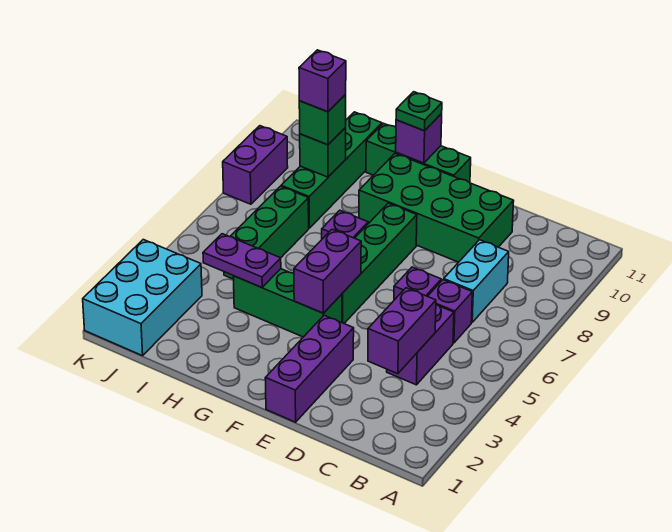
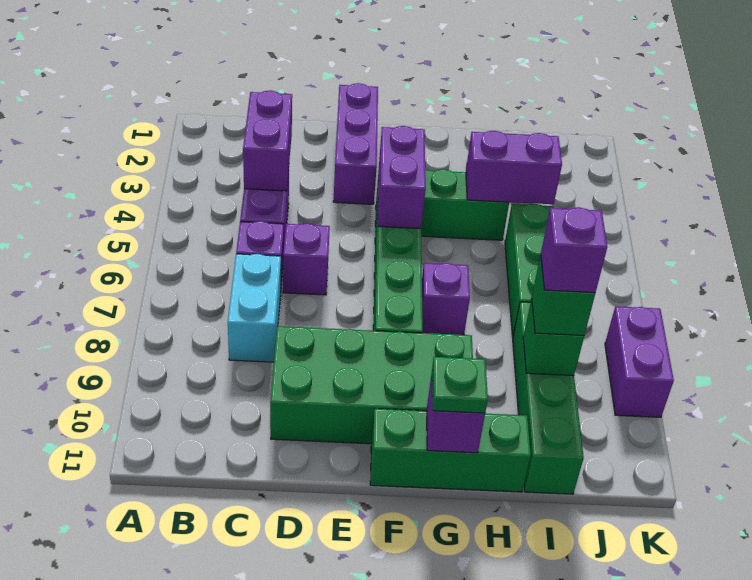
purple plate H4:I4 level 2 -> purple brick H4:I4 level 2
cyan brick J1:K3 level 1 -> none

